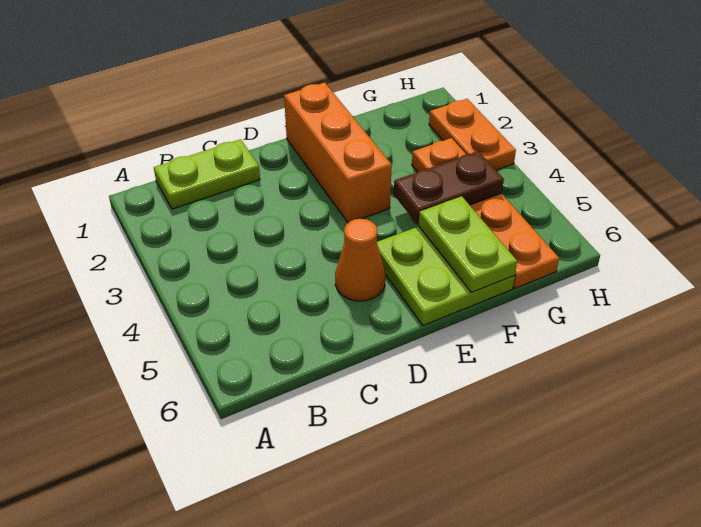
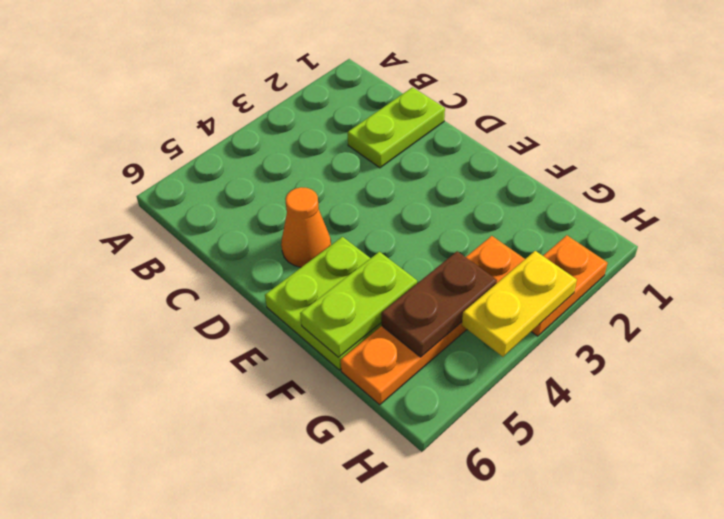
lime plate B1:C1 level 1 -> lime plate C1:C2 level 1
orange brick E1:E3 level 1 -> none
brown plate F4:G4 level 2 -> brown plate G4:G5 level 2
none -> yellow plate H3:H4 level 2

